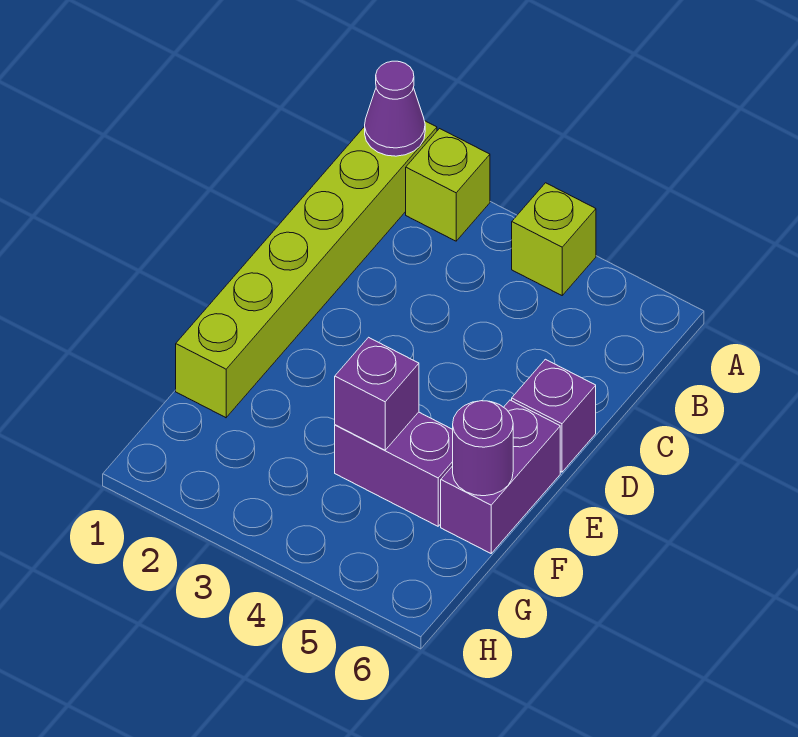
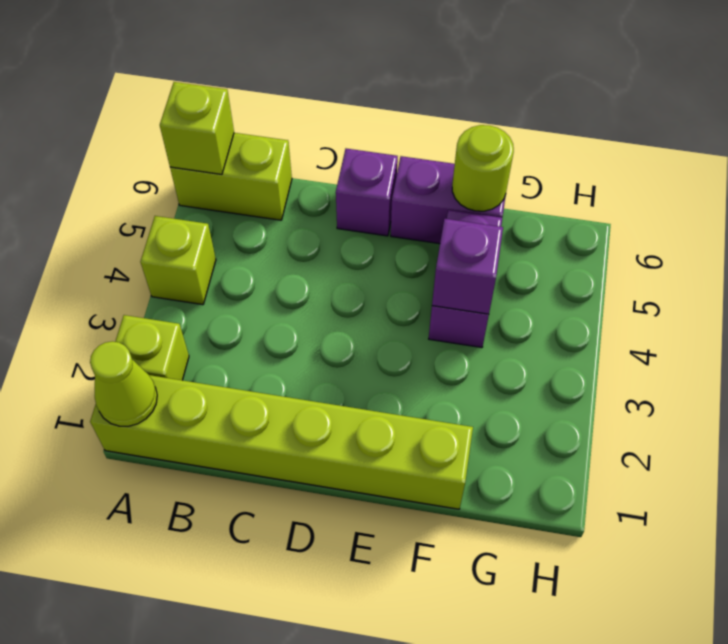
purple cone A1 level 2 -> lime cone A1 level 2
none -> lime brick A6:B6 level 1
none -> lime brick A6 level 2
purple round brick F6 level 2 -> lime round brick F6 level 2

